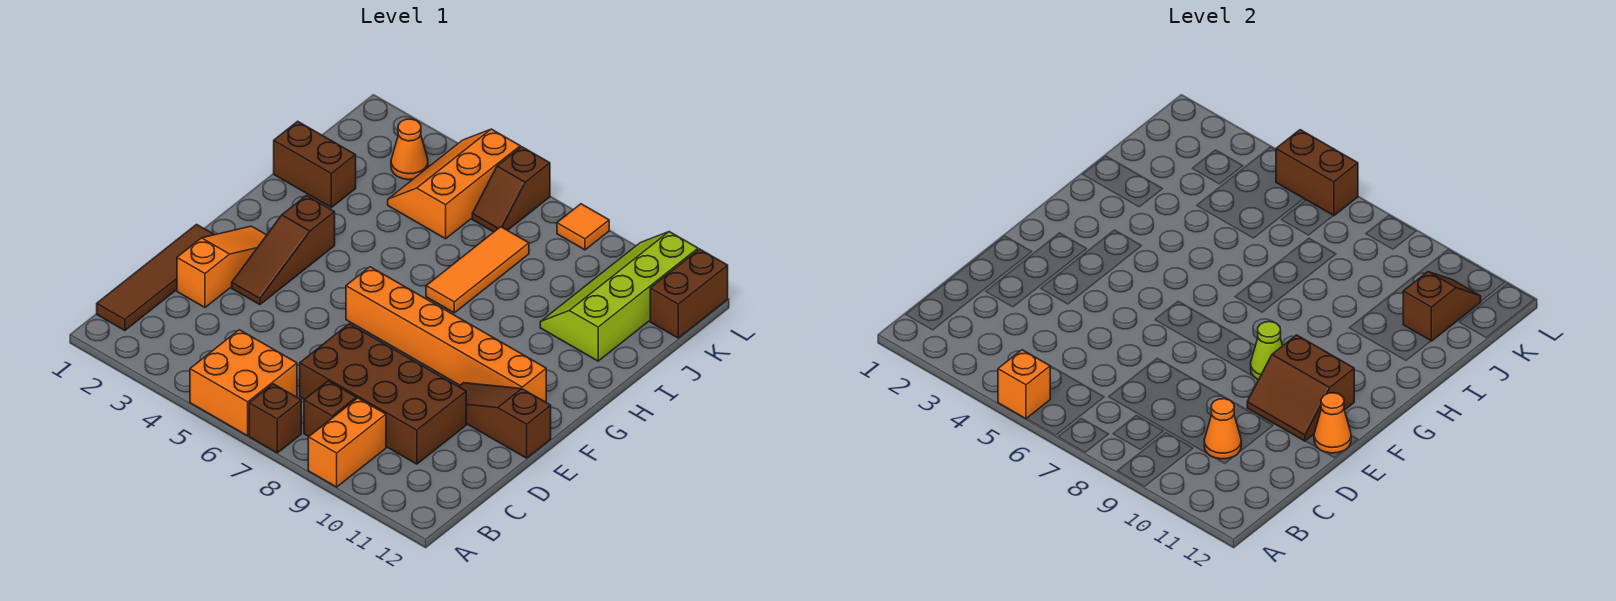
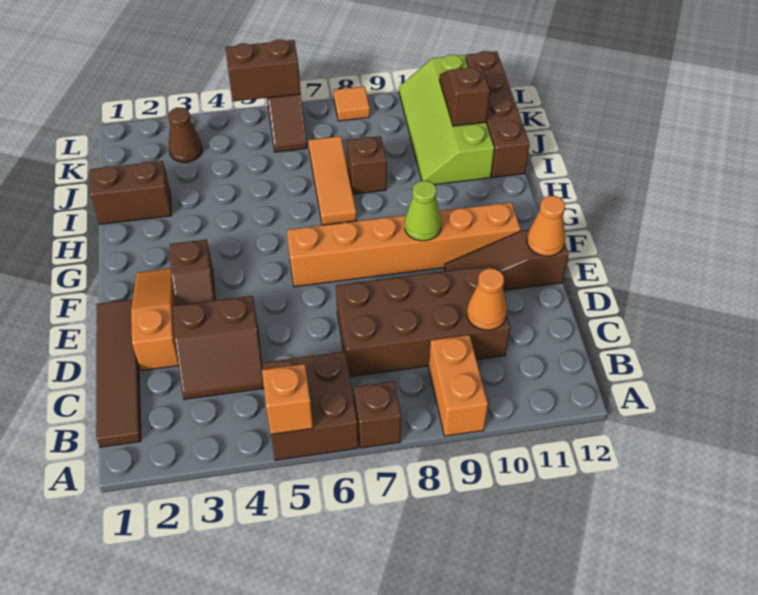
orange brick A5:B6 level 1 -> brown brick A5:B6 level 1
brown brick B8 level 1 -> brown brick I8 level 1
brown slope E3:G3 level 1 top G -> brown slope E3:F3 level 1 top F
brown slope E10:F11 level 2 top F -> brown slope C3:D4 level 1 top D
orange slope J4:L5 level 1 top 5 -> none
orange cone K3 level 1 -> brown cone K3 level 1
brown brick K12:L12 level 1 -> brown brick I12:L12 level 1

